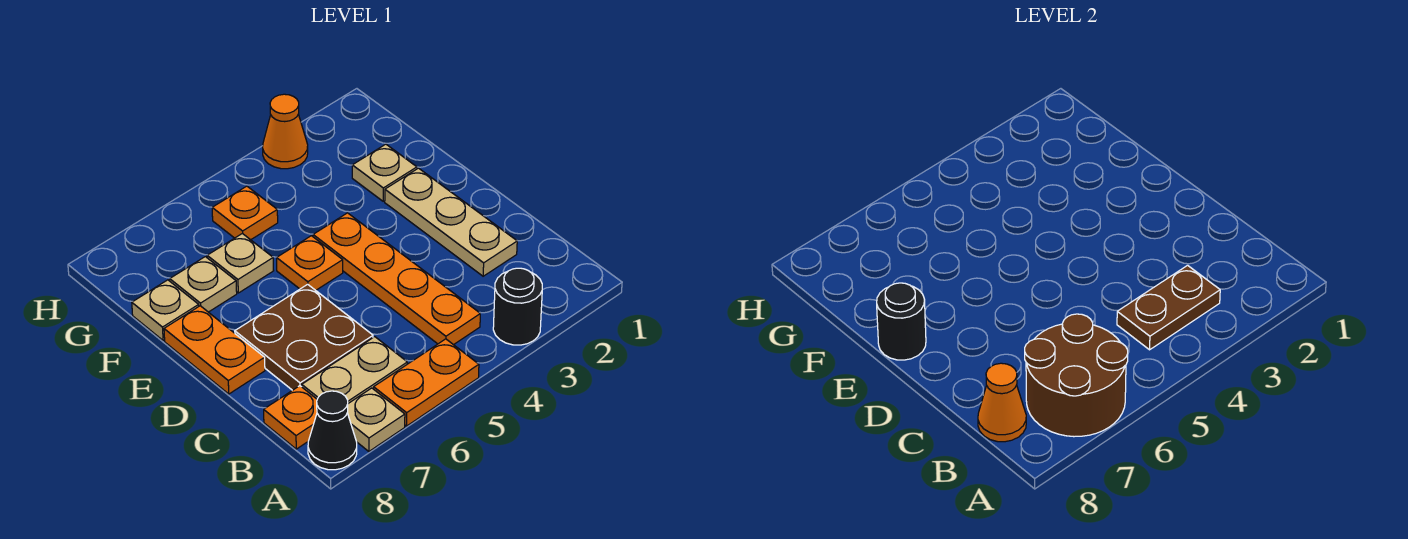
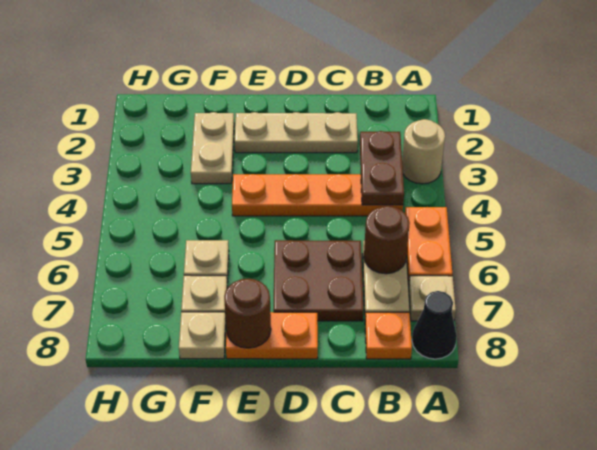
black round brick A3 level 1 -> tan round brick A3 level 1
brown round brick A6:B7 level 2 -> brown round brick B6 level 2
orange cone B8 level 2 -> none
orange plate E5 level 1 -> none
black round brick E8 level 2 -> brown round brick E8 level 2
tan plate F2 level 1 -> tan plate F2:F3 level 1
orange plate G5 level 1 -> none
orange cone H3 level 1 -> none

